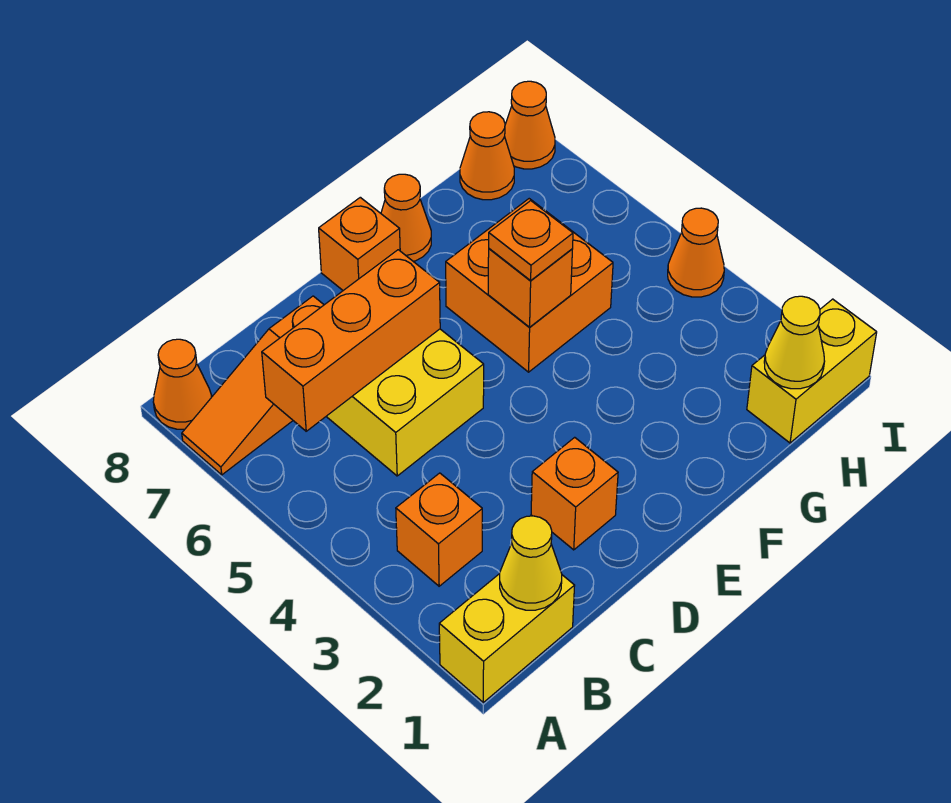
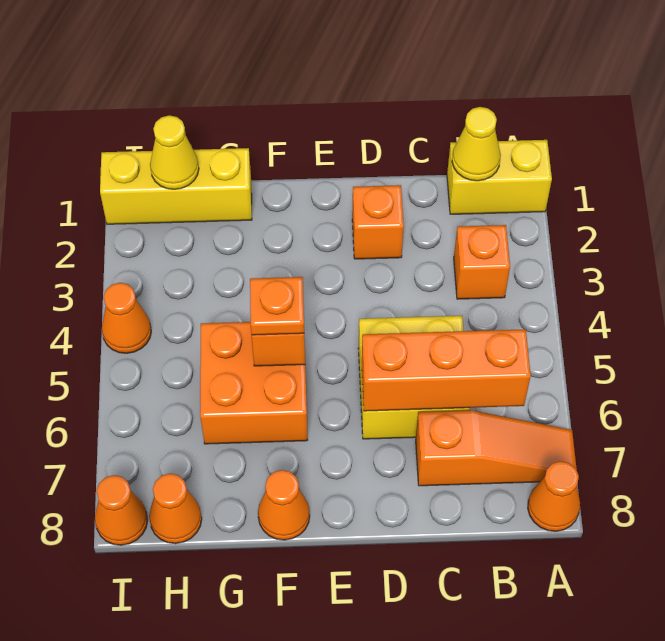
orange brick E8 level 1 -> none
yellow brick H1:I1 level 1 -> yellow brick G1:I1 level 1

